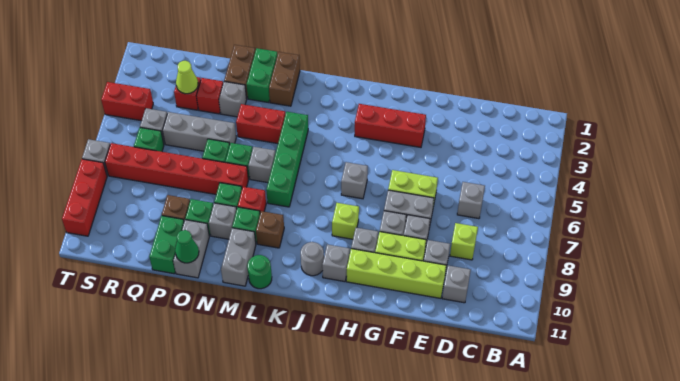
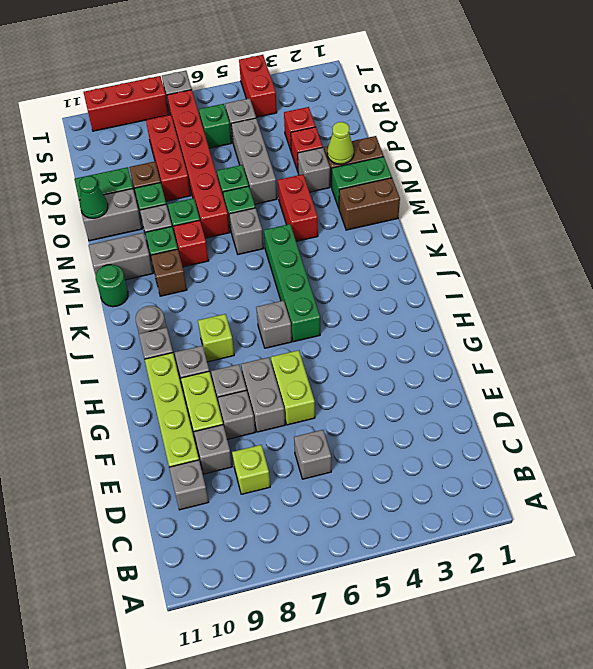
red brick G3:I3 level 1 -> red brick P8:R8 level 1
green brick L4:L7 level 1 -> green brick I5:L5 level 1
lime cone Q3 level 2 -> lime cone O2 level 2

